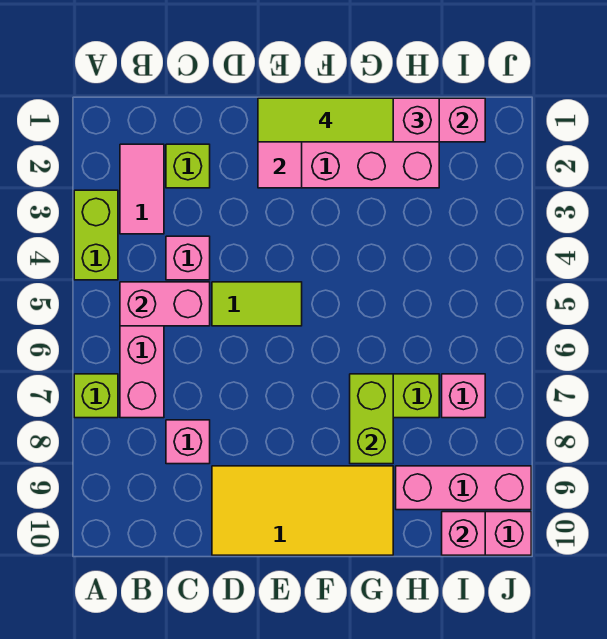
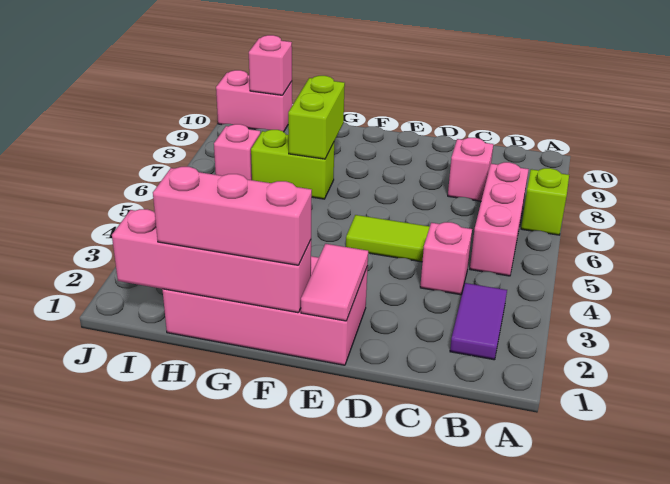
lime brick A3:A4 level 1 -> none
pink tile B2:B3 level 1 -> purple tile B2:B3 level 1
pink brick B5:C5 level 2 -> none
lime brick C2 level 1 -> none
yellow tile D9:G10 level 1 -> none
lime tile E1:G1 level 4 -> none
pink brick H9:J9 level 1 -> none

